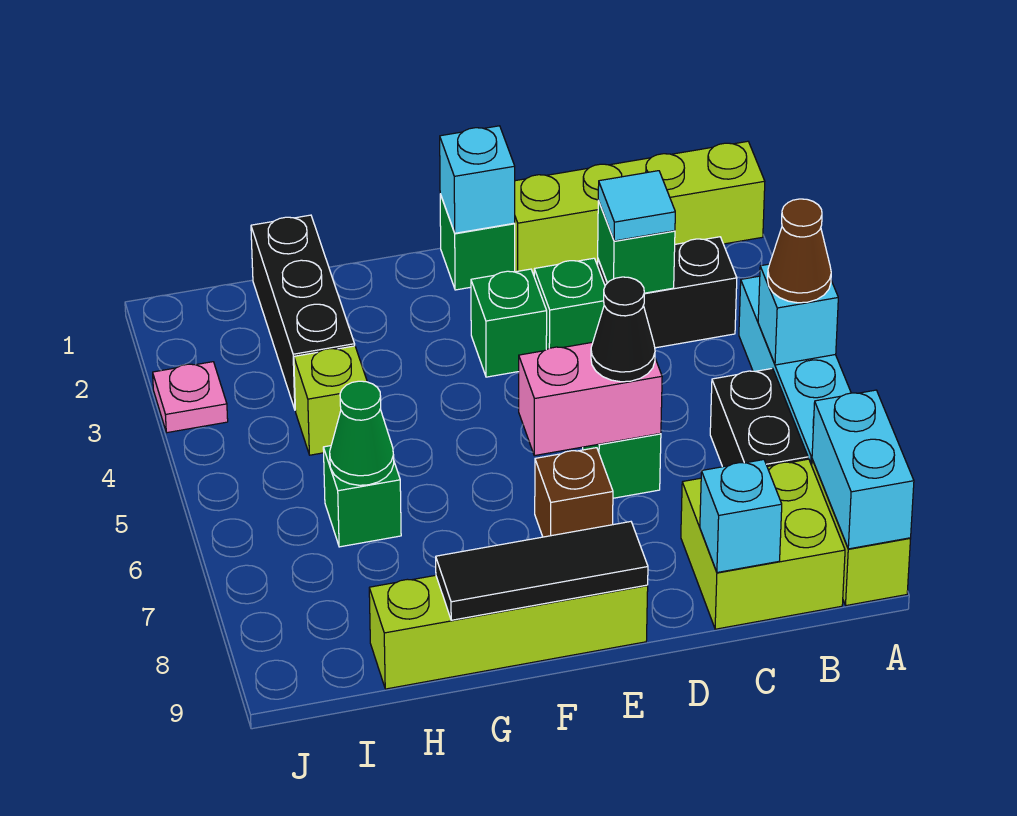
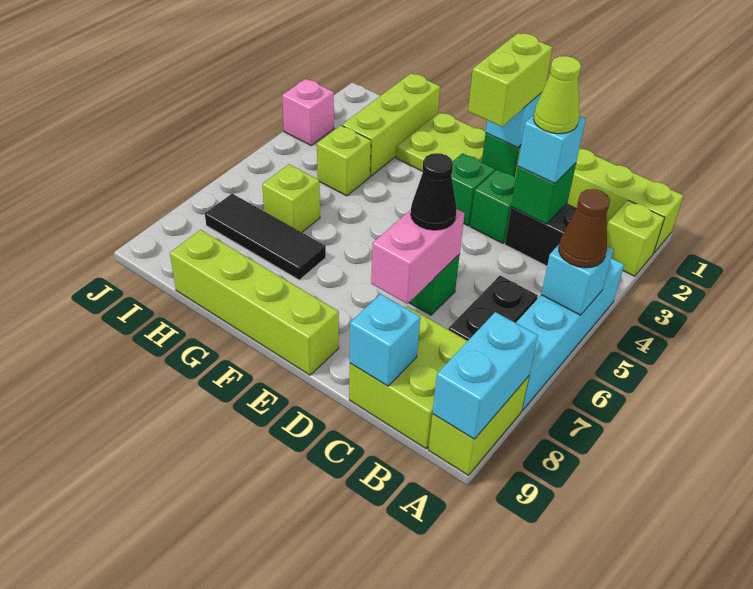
none -> lime brick A2 level 1
cyan tile C3 level 3 -> cyan brick C3 level 3
none -> lime cone C3 level 4
pink brick D6:E6 level 2 -> pink brick D6:D7 level 2
none -> lime brick E1:E2 level 3
brown brick E7 level 1 -> none
black tile E9:G9 level 2 -> black tile G7:I7 level 1
none -> lime plate F1:G2 level 1
black brick H1:H3 level 1 -> lime brick H1:H3 level 1
green brick H6 level 1 -> lime brick H6 level 1
green cone H6 level 2 -> none
pink plate J3 level 1 -> pink brick J3 level 1

